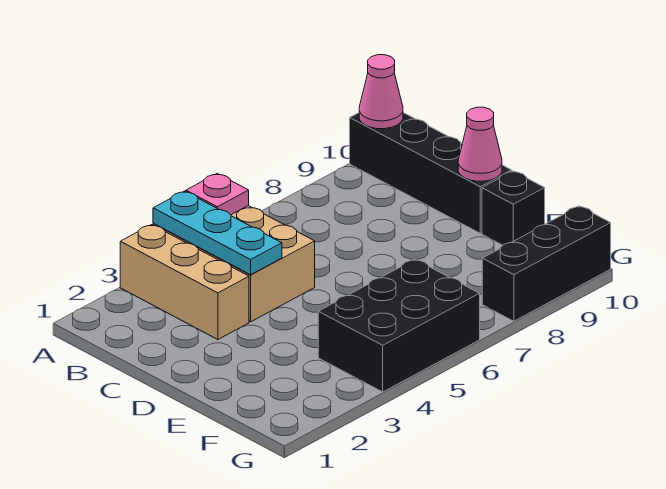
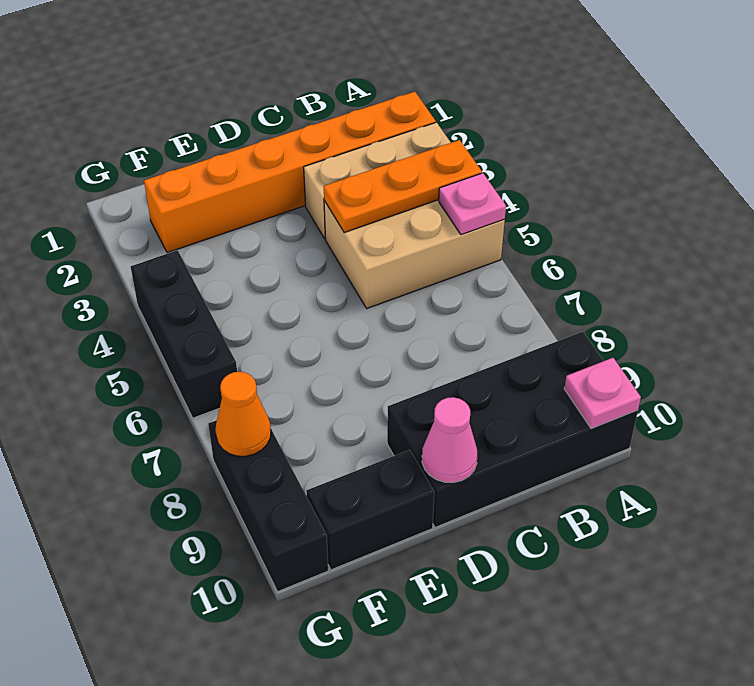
none -> orange brick A2:F2 level 1
cyan plate A4:C4 level 2 -> orange plate A4:C4 level 2
black brick A10:D10 level 1 -> black brick A9:D10 level 1
pink cone A10 level 2 -> pink plate A10 level 2
black brick E10 level 1 -> black brick E10:F10 level 1
black brick F4:G6 level 1 -> black brick G4:G6 level 1
none -> orange cone G8 level 2

